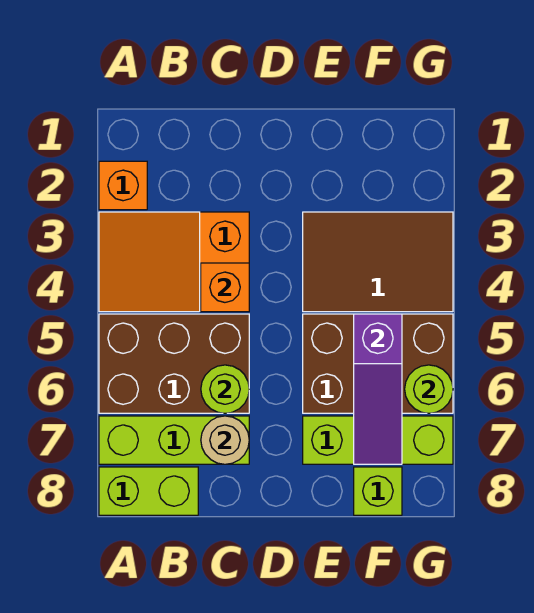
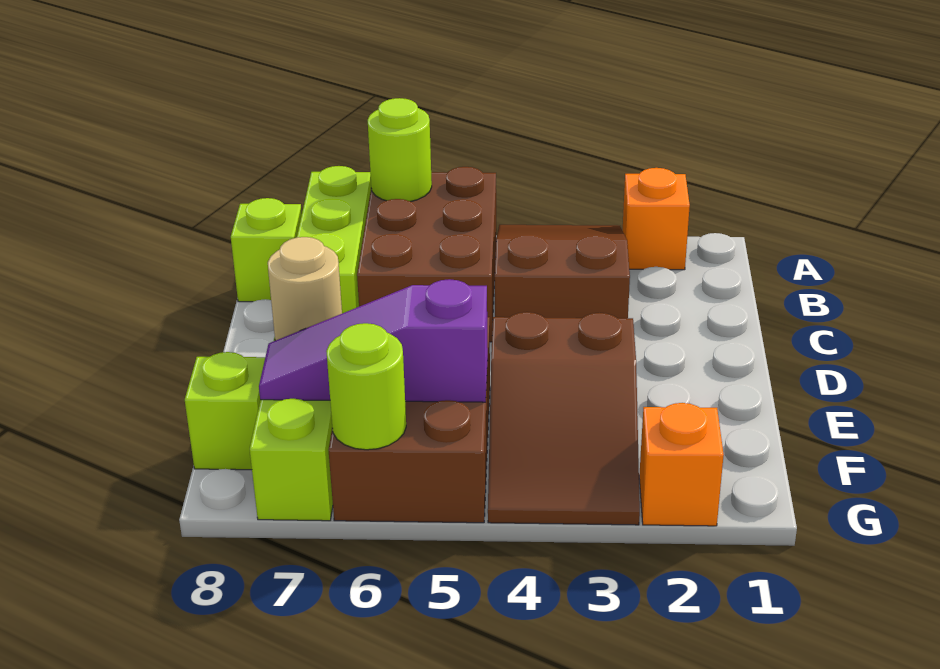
orange slope A3:C4 level 1 top C -> brown slope A3:C4 level 1 top C
lime brick A8:B8 level 1 -> lime brick B8 level 1
orange brick C4 level 2 -> orange brick G2 level 1
lime round brick C6 level 2 -> lime round brick A6 level 2
tan round brick C7 level 2 -> tan round brick E7 level 2
brown tile E3:G4 level 1 -> brown slope E3:G4 level 1 top E

